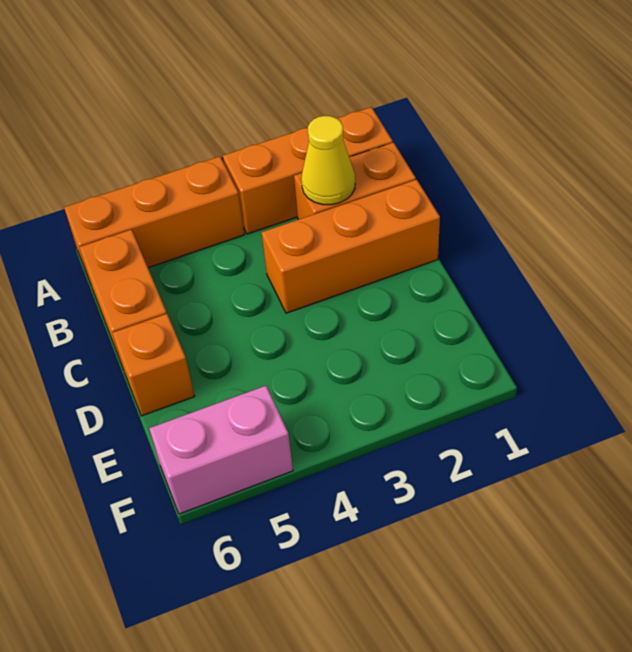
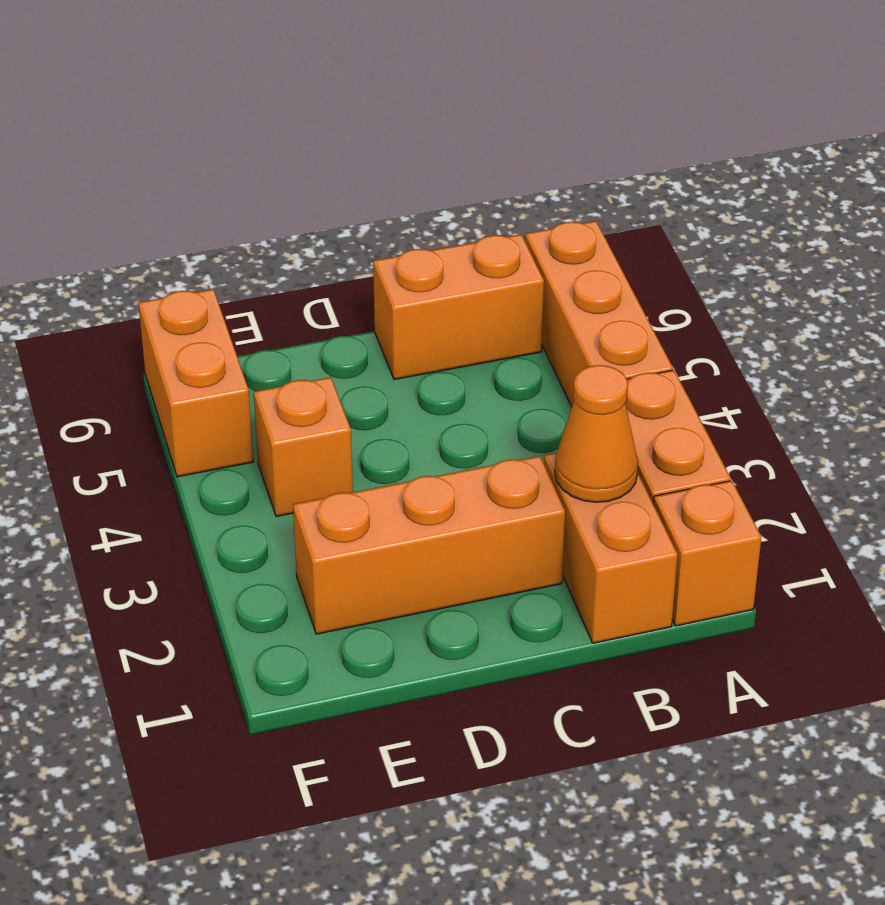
yellow cone B2 level 2 -> orange cone B2 level 2
orange brick C1:C3 level 1 -> orange brick C2:E2 level 1
orange brick D6 level 1 -> orange brick E4 level 1
pink brick F5:F6 level 1 -> orange brick F5:F6 level 1

